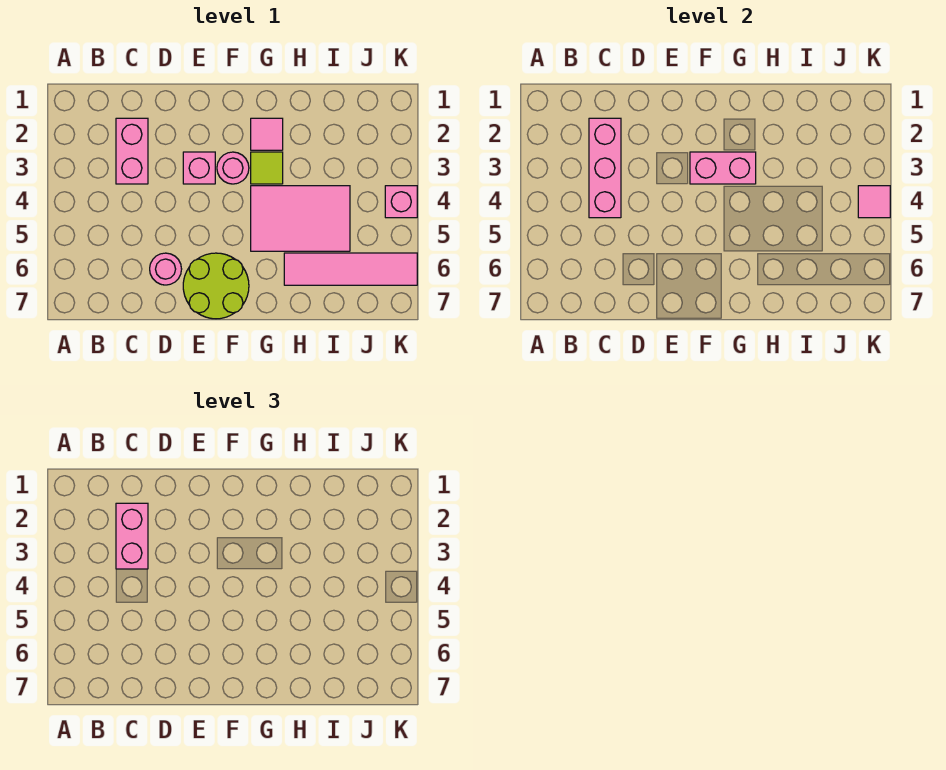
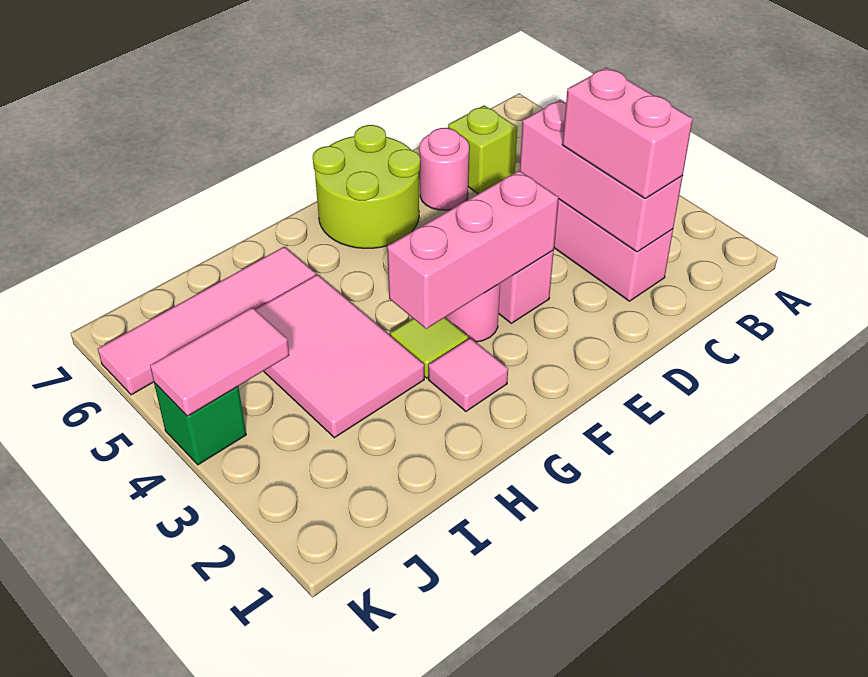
none -> lime brick C6 level 1
pink brick F3:G3 level 2 -> pink brick E3:G3 level 2
pink tile G4:I5 level 1 -> pink tile H3:I5 level 1
pink brick K4 level 1 -> green brick K4 level 1
pink tile K4 level 2 -> pink tile J4:K4 level 2

